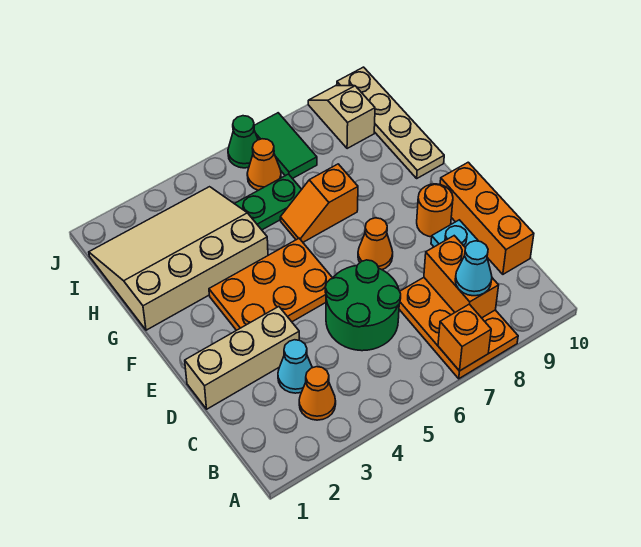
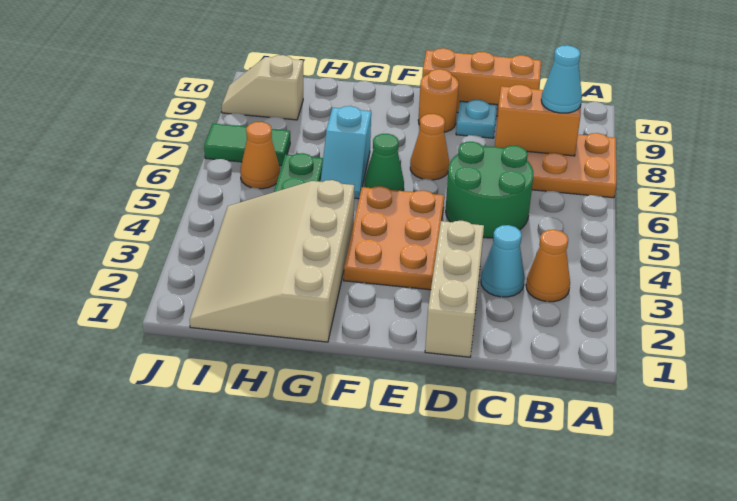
orange brick A7 level 2 -> none
orange slope G6:G7 level 1 top 7 -> cyan slope G6:G7 level 1 top 7
tan plate G10:J10 level 1 -> none
green cone J6 level 1 -> green cone F6 level 1

